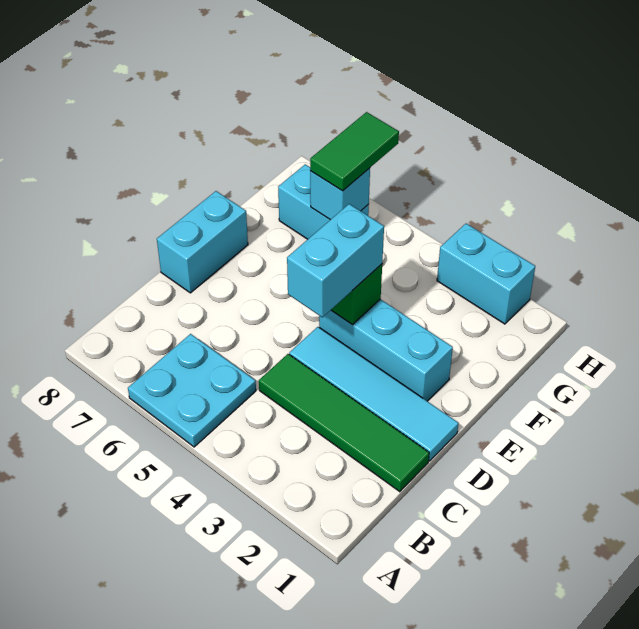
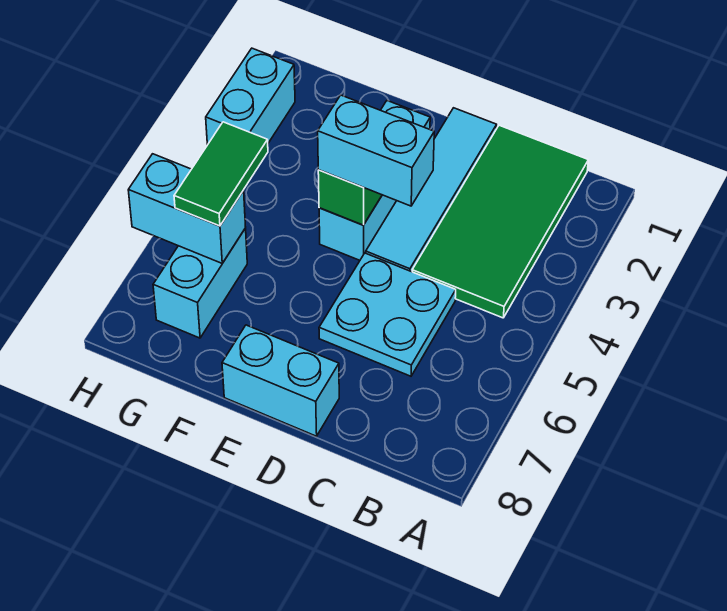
cyan plate A5:B6 level 1 -> cyan plate C5:D6 level 1
green tile C1:C4 level 1 -> green tile B1:C4 level 1
cyan brick G6 level 2 -> cyan brick G6:H6 level 2
green tile G6:H6 level 3 -> green tile G5:G6 level 3

